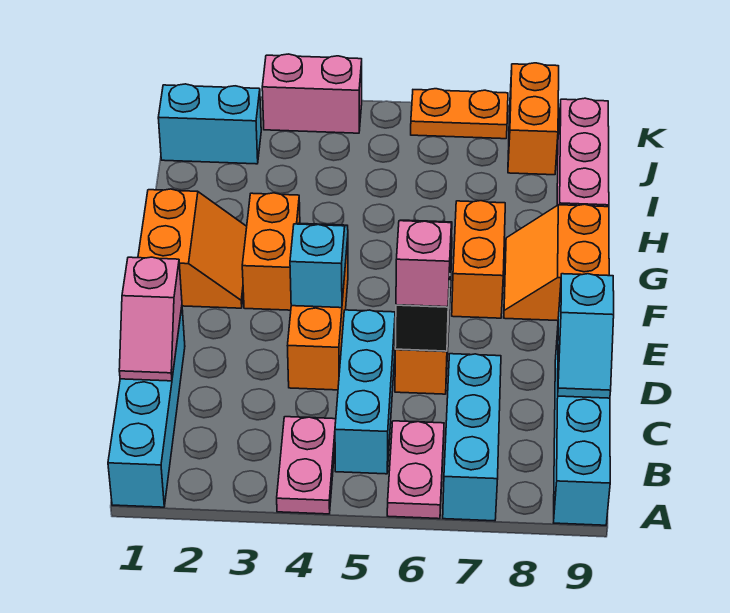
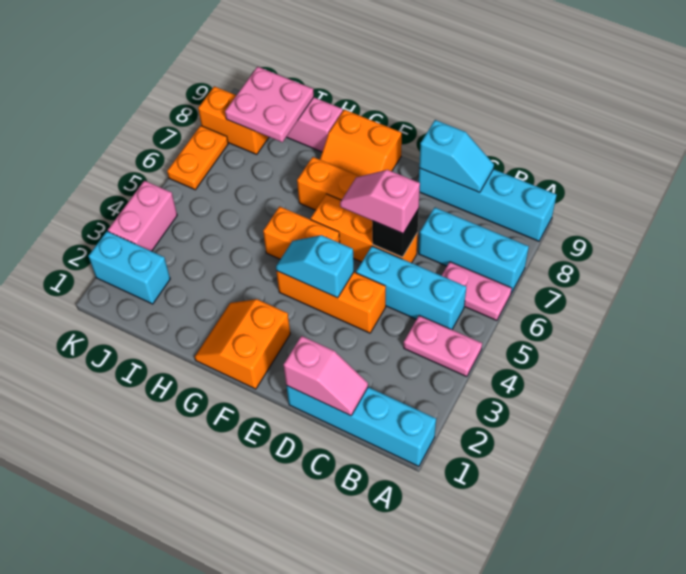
orange slope F1:G2 level 1 top 1 -> orange slope F1:G2 level 1 top F
orange brick F3:G3 level 1 -> orange brick F5:G5 level 1
none -> pink plate I8:J9 level 2
cyan brick J1:J2 level 1 -> cyan brick J2:K2 level 1

